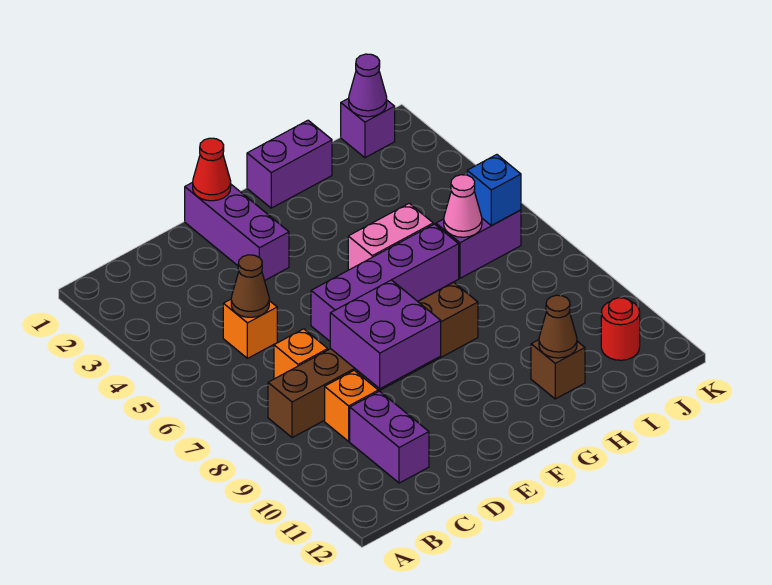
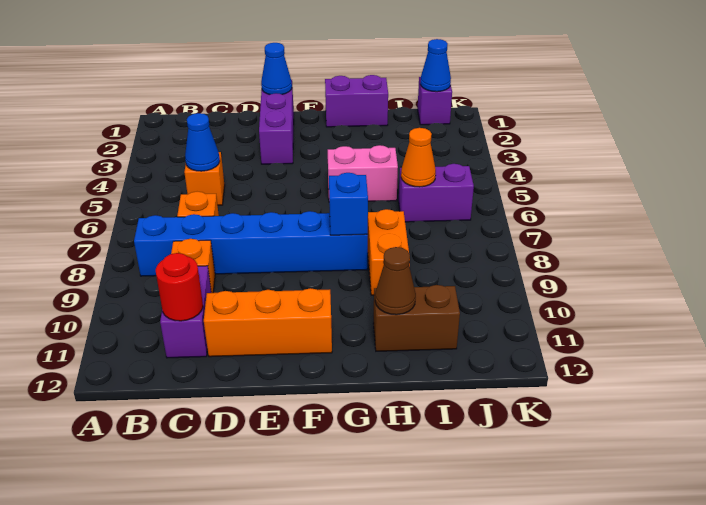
brown brick B8:G8 level 1 -> blue brick B8:G8 level 1
brown cone C5 level 2 -> blue cone C5 level 2
purple brick D8:E9 level 2 -> none
none -> orange brick D11:F11 level 1
red cone E1 level 2 -> blue cone E1 level 2
purple brick E6:H6 level 1 -> none
none -> orange brick H8:H9 level 1
brown brick H11 level 1 -> brown brick H11:I11 level 1
pink cone I6 level 2 -> orange cone I6 level 2
purple cone J1 level 2 -> blue cone J1 level 2
blue brick J6 level 2 -> blue brick G8 level 2
red round brick J11 level 1 -> red round brick C11 level 2

